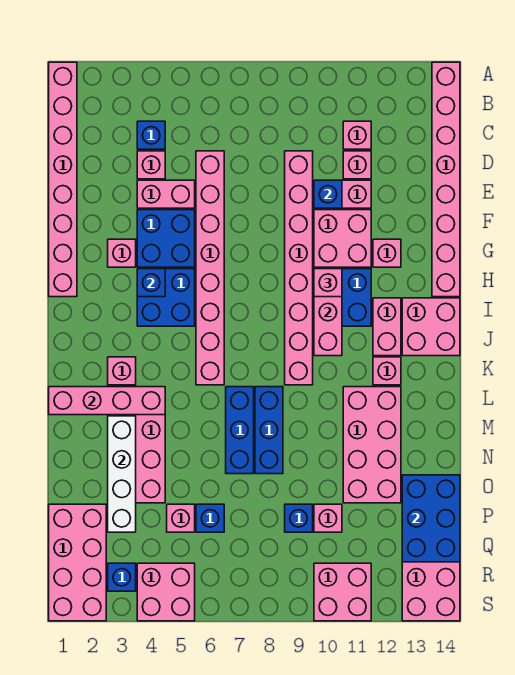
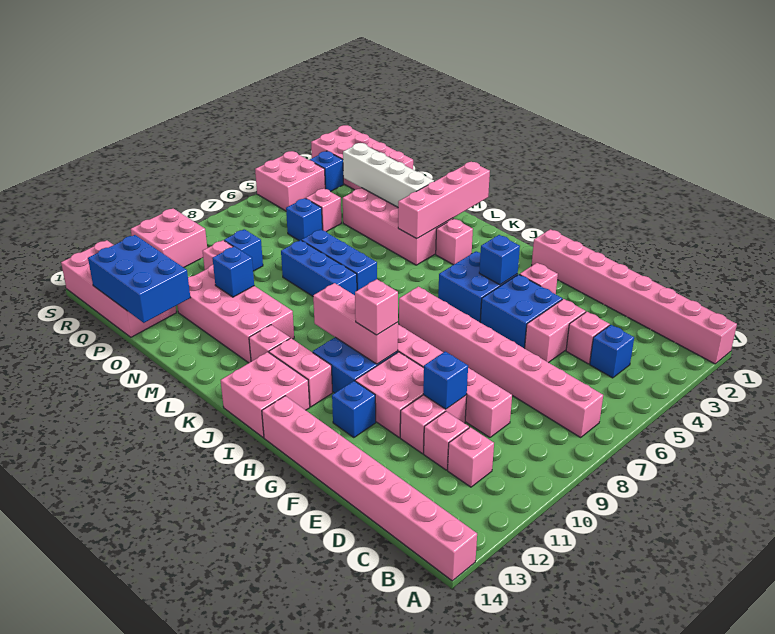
pink brick D6:K6 level 1 -> pink brick B7:I7 level 1
pink brick G12 level 1 -> blue brick G12 level 1
none -> blue brick N11 level 2

